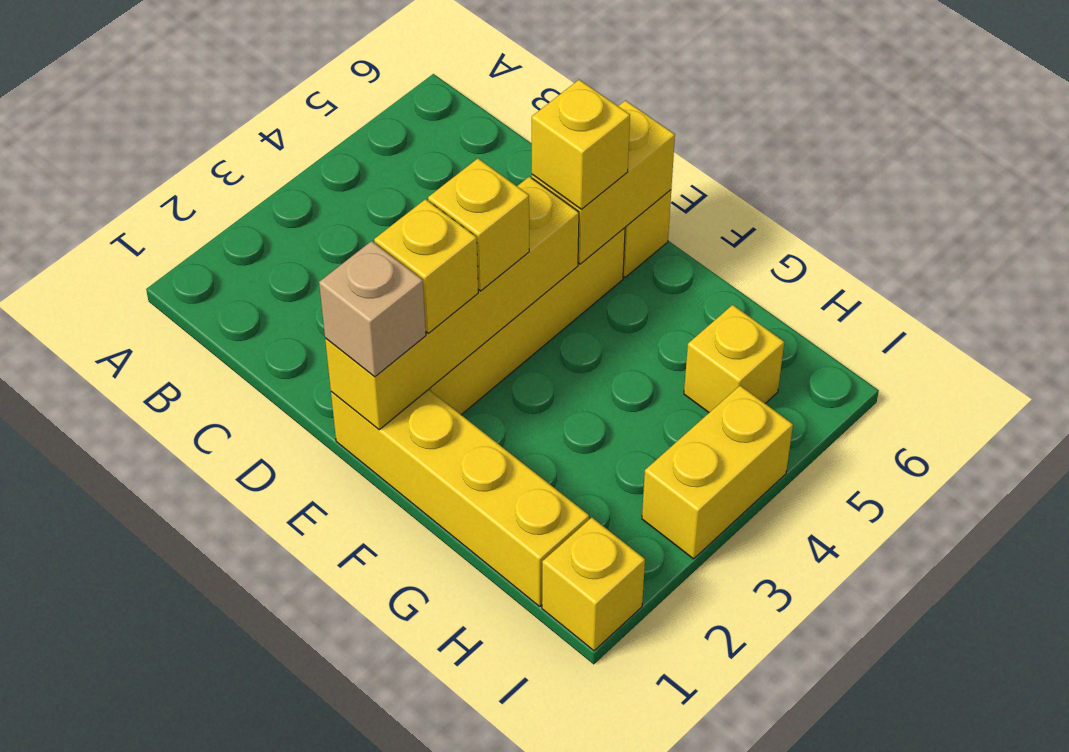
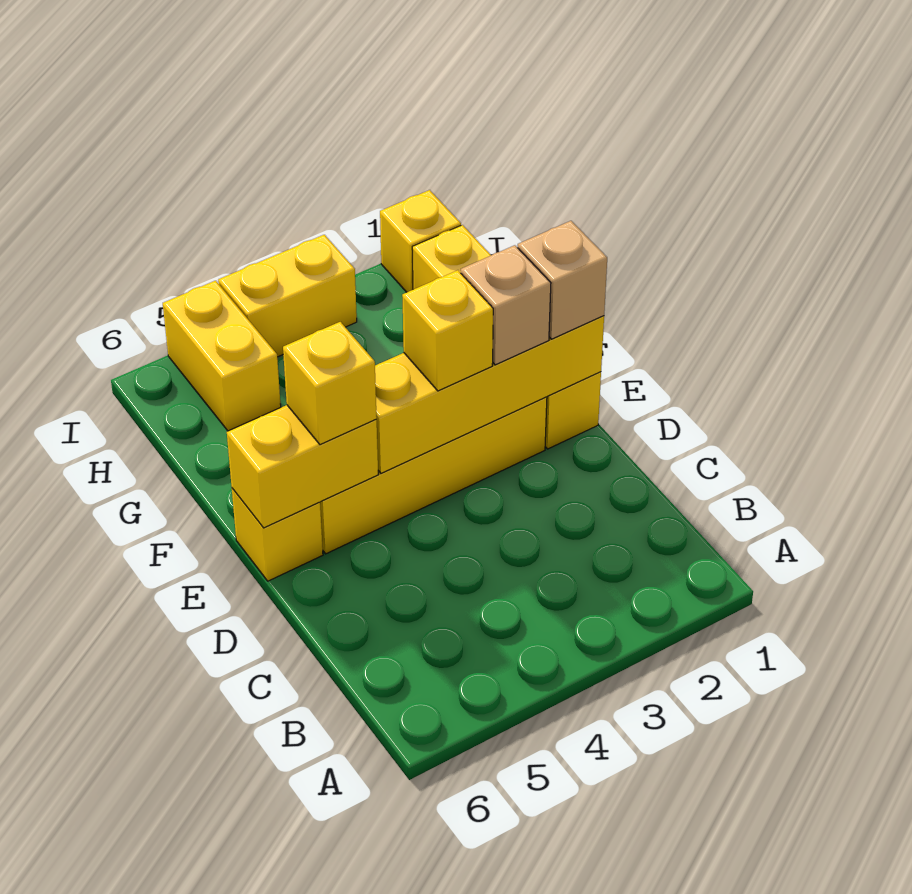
yellow brick E2 level 3 -> tan brick E2 level 3
yellow brick H5 level 1 -> yellow brick H5:I5 level 1

